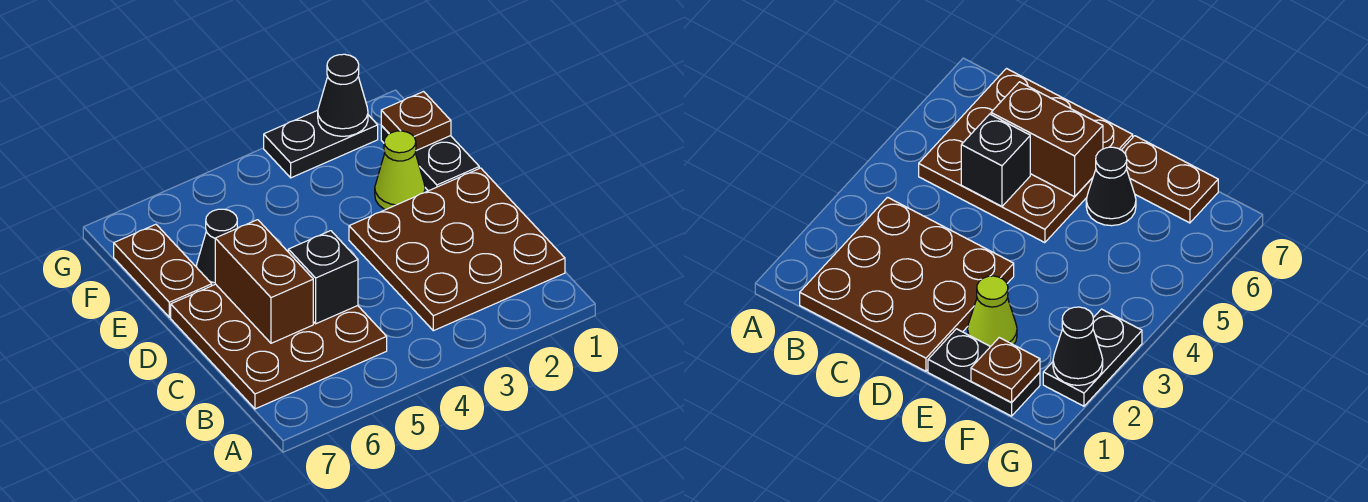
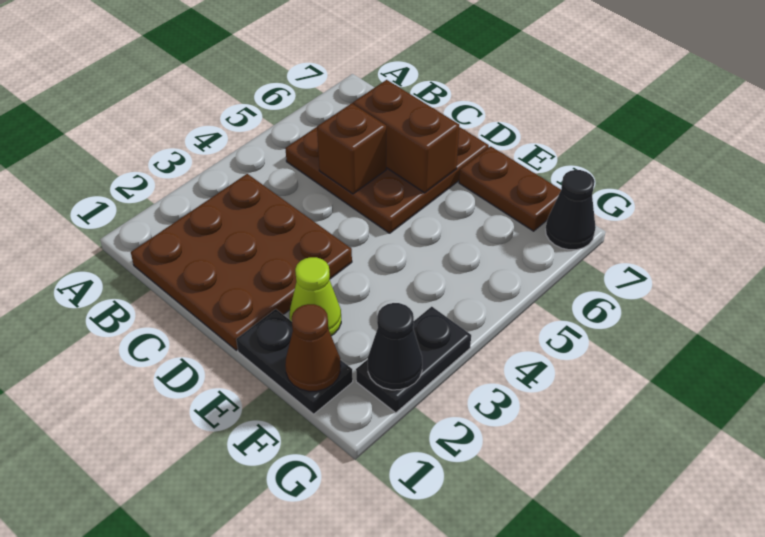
black brick C5 level 2 -> brown brick C5 level 2
black cone E6 level 1 -> black cone G7 level 1
brown plate F1 level 2 -> brown cone F1 level 2

